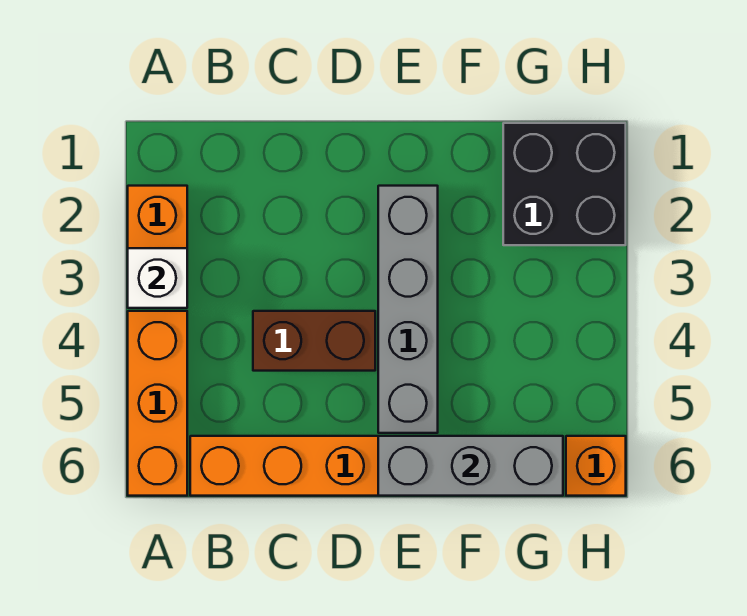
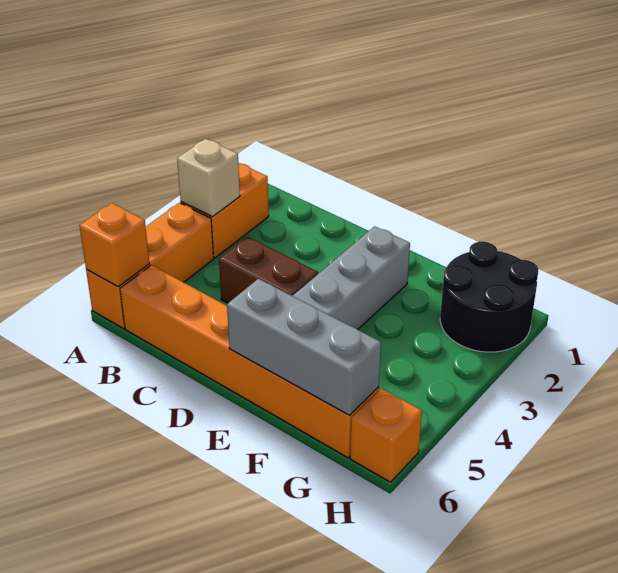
white brick A3 level 2 -> tan brick A3 level 2
none -> orange brick A6 level 2
black brick G1:H2 level 1 -> black round brick G1:H2 level 1

